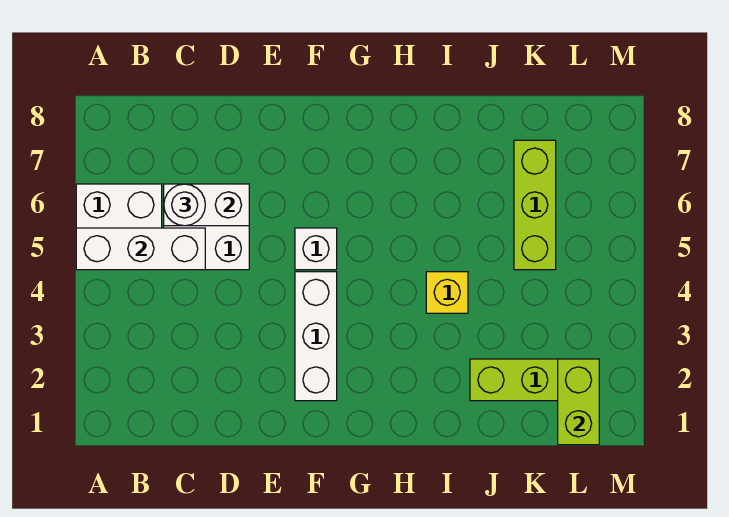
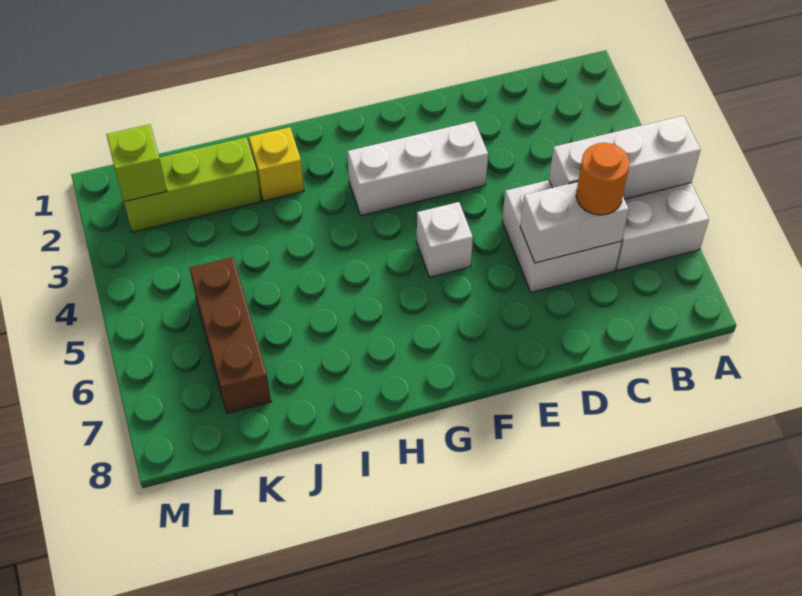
white round brick C6 level 3 -> orange round brick C6 level 3
white brick F2:F4 level 1 -> white brick E3:G3 level 1
yellow brick I4 level 1 -> yellow brick I2 level 1
lime brick K5:K7 level 1 -> brown brick K5:K7 level 1
lime brick L1:L2 level 2 -> lime brick L2 level 2

